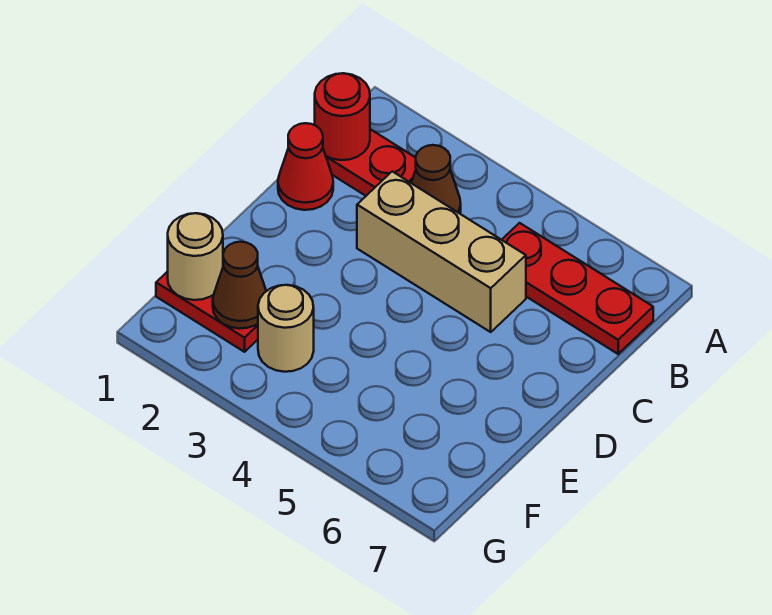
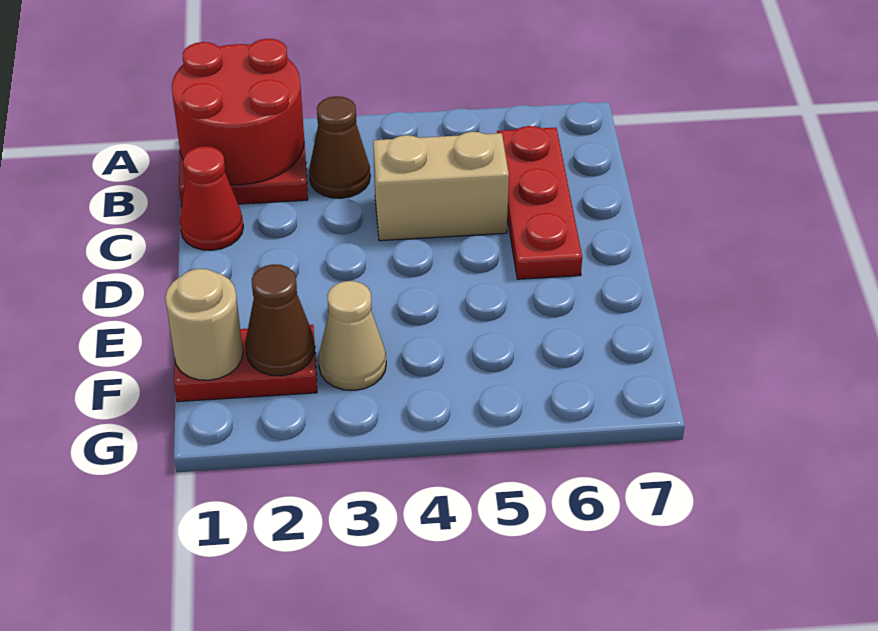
red round brick B1 level 2 -> red round brick A1:B2 level 2
red plate B5:B7 level 1 -> red plate B6:D6 level 1
tan brick C3:C5 level 1 -> tan brick C4:C5 level 1
tan round brick F3 level 1 -> tan cone F3 level 1

